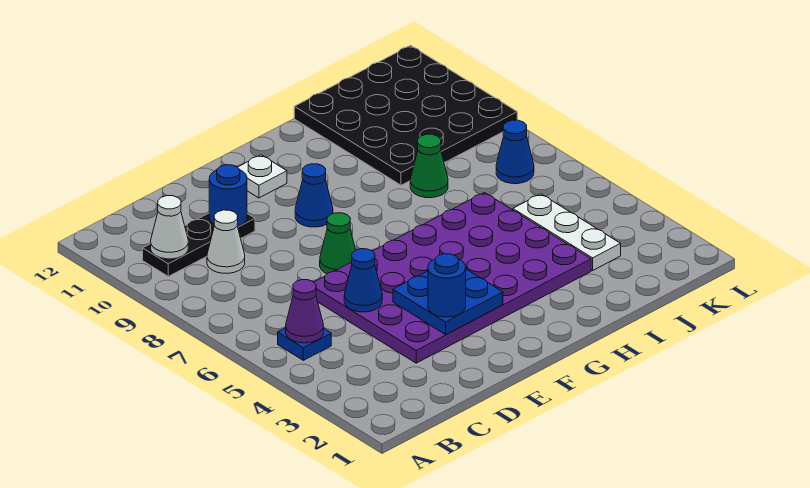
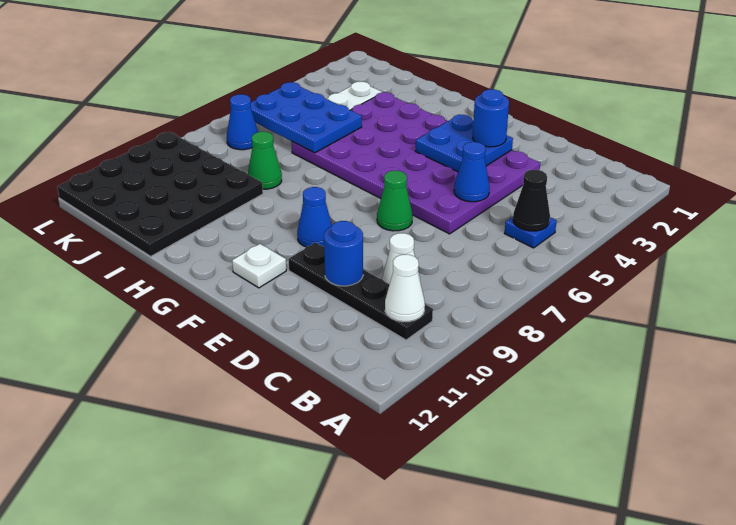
purple cone B5 level 2 -> black cone B5 level 2
black plate B10:D10 level 1 -> black plate B10:E10 level 1
none -> blue plate I5:K6 level 2

